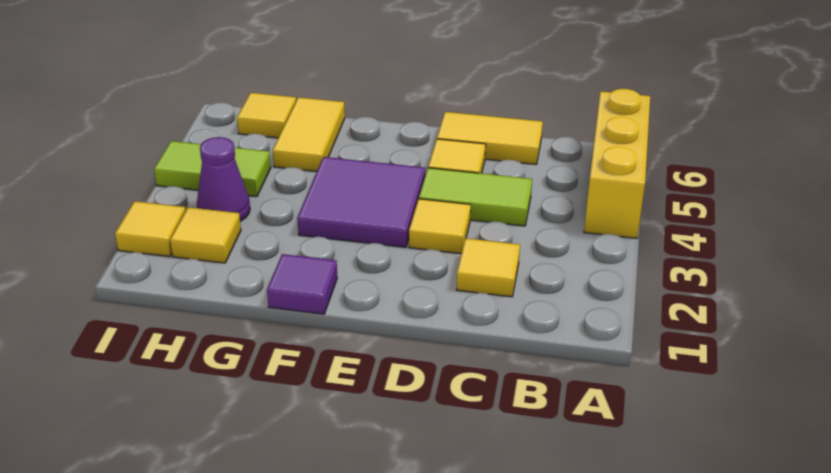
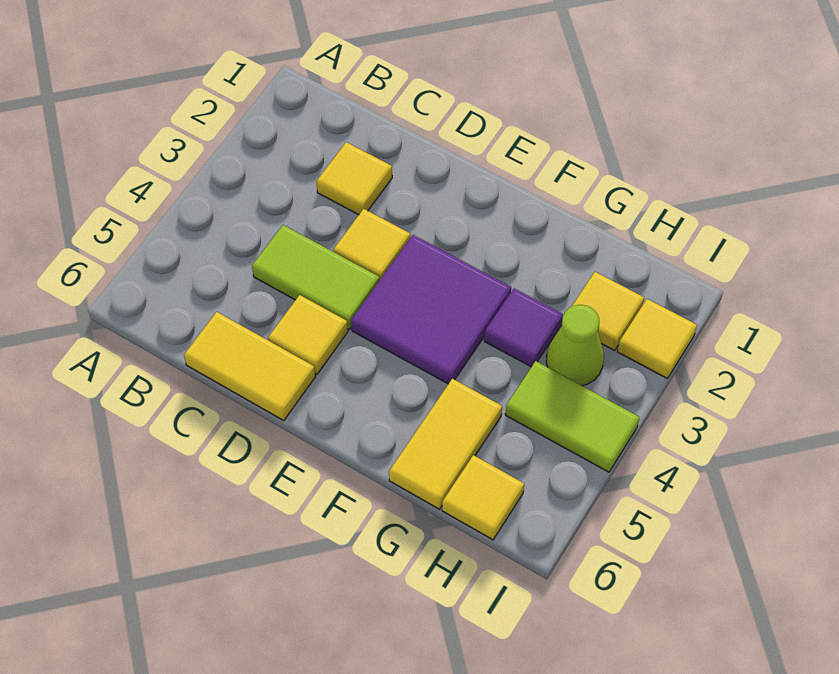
yellow brick A4:A6 level 1 -> none
purple tile F1 level 1 -> purple tile G3 level 1
purple cone H3 level 1 -> lime cone H3 level 1

